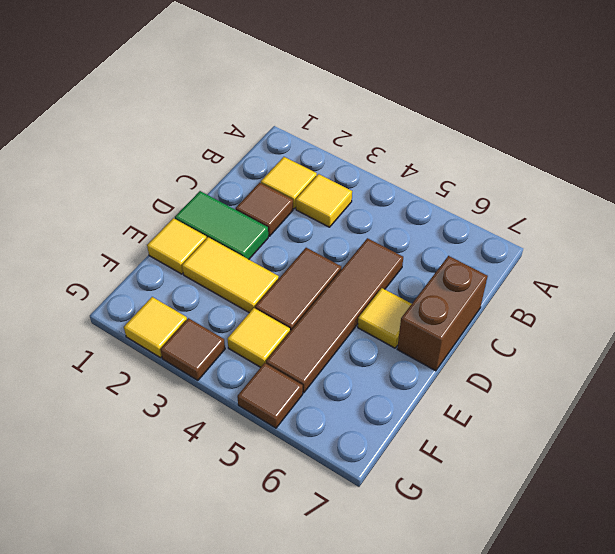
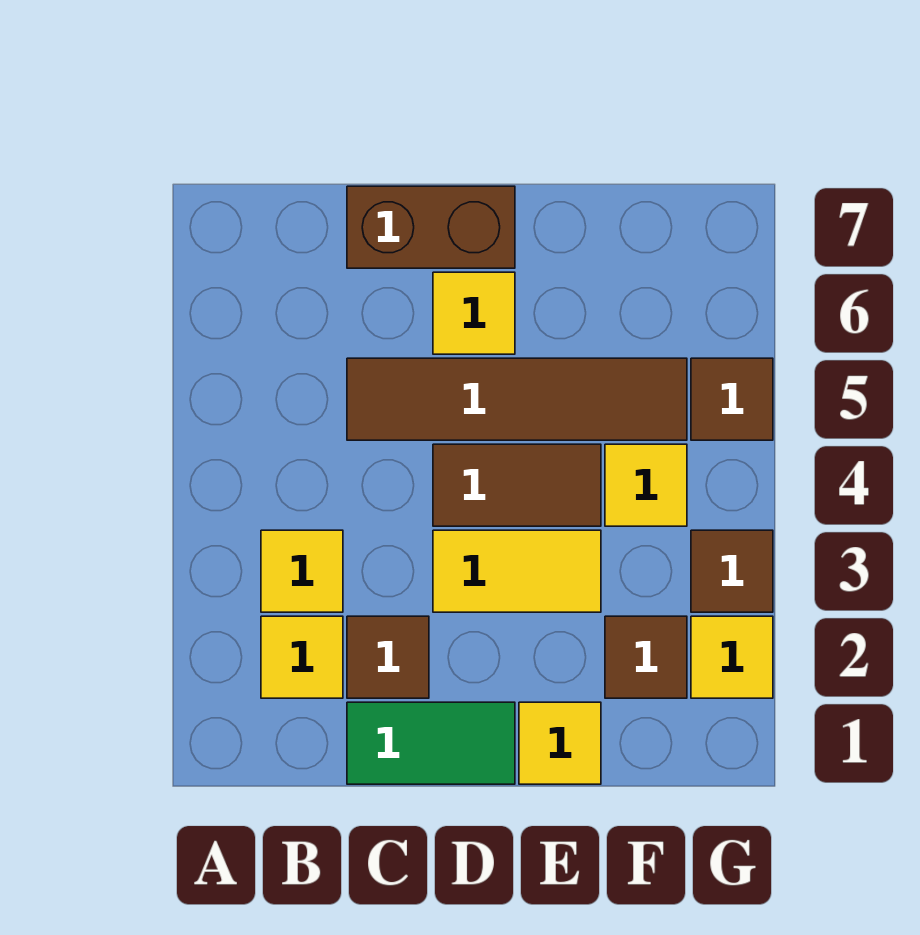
green tile D1:D2 level 1 -> green tile C1:D1 level 1
yellow tile E2:E3 level 1 -> yellow tile D3:E3 level 1
none -> brown tile F2 level 1

